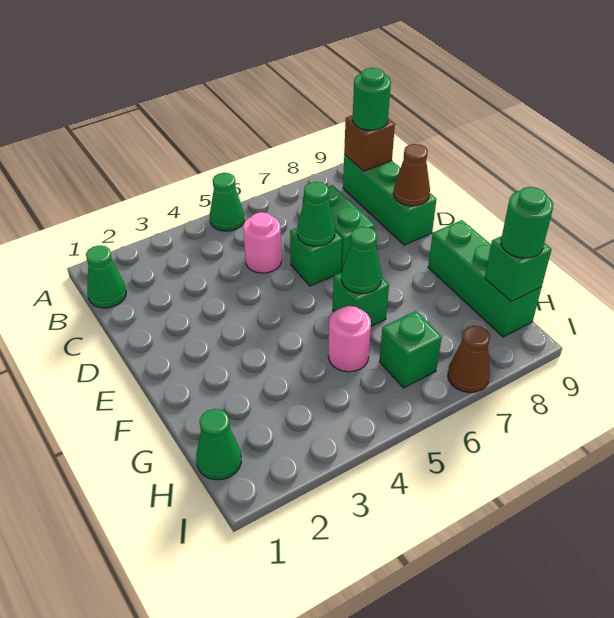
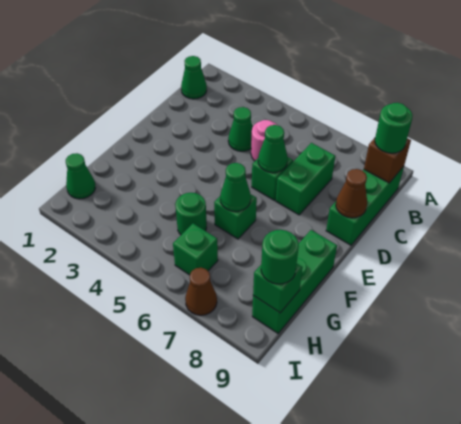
green cone A5 level 1 -> green cone C4 level 1
pink round brick G5 level 1 -> green round brick G5 level 1

